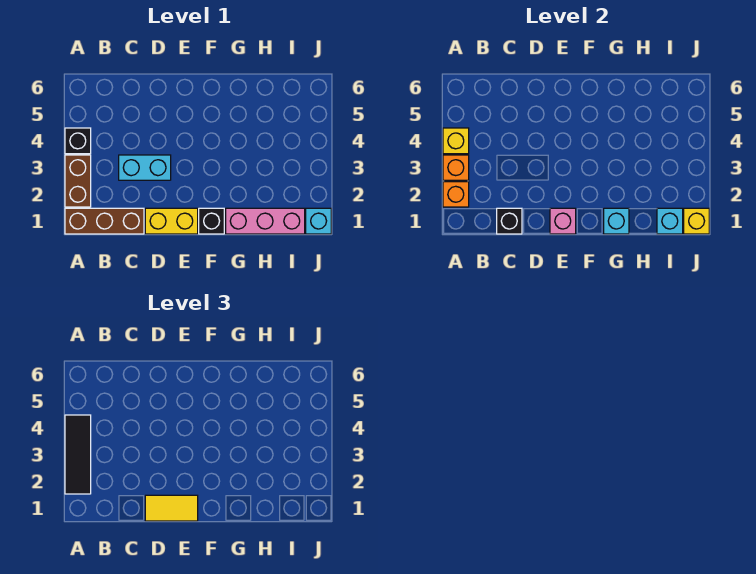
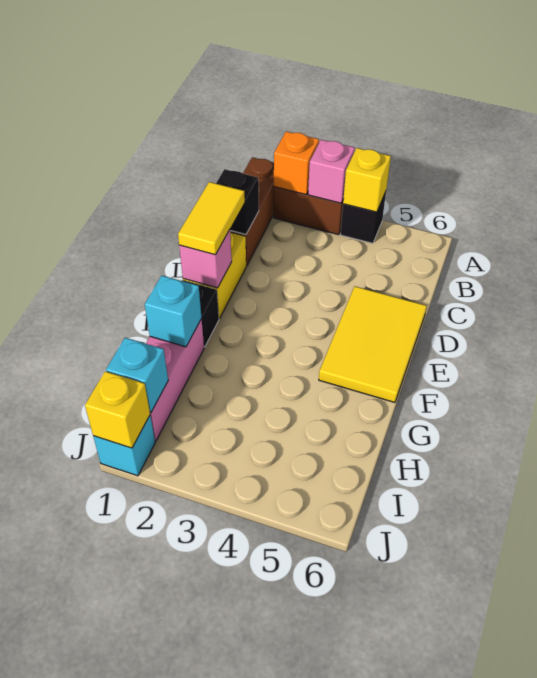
black tile A2:A4 level 3 -> none
orange brick A3 level 2 -> pink brick A3 level 2
cyan brick C3:D3 level 1 -> none
none -> yellow tile D5:F6 level 1

